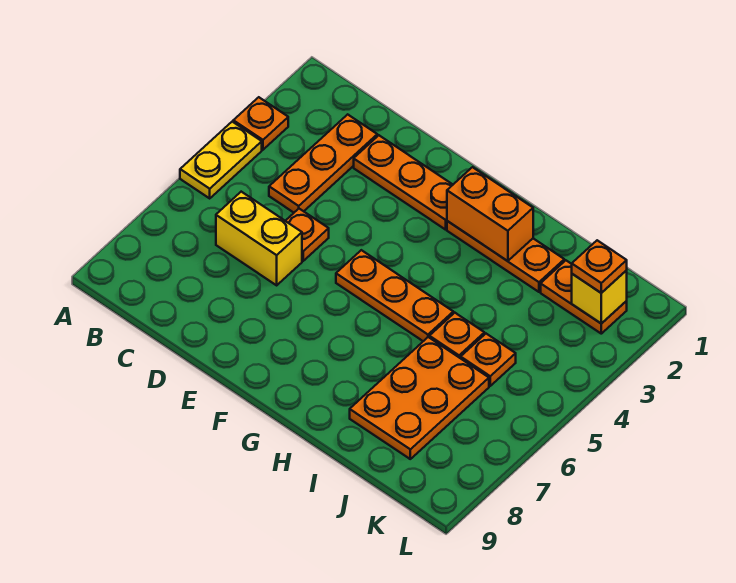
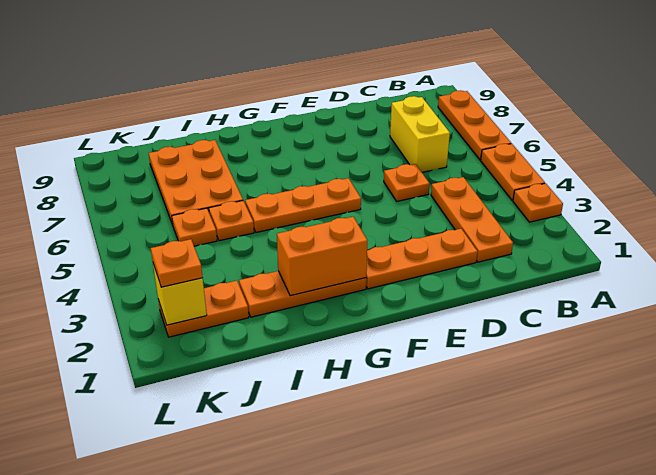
yellow plate A4:A5 level 1 -> orange plate A4:A5 level 1
none -> orange plate A6:A8 level 1
yellow brick C6:D6 level 1 -> yellow brick C6:C7 level 1

